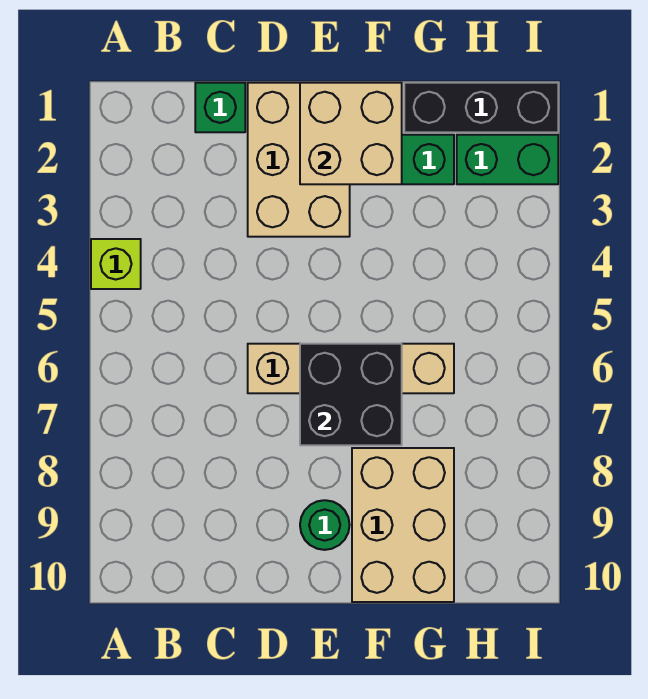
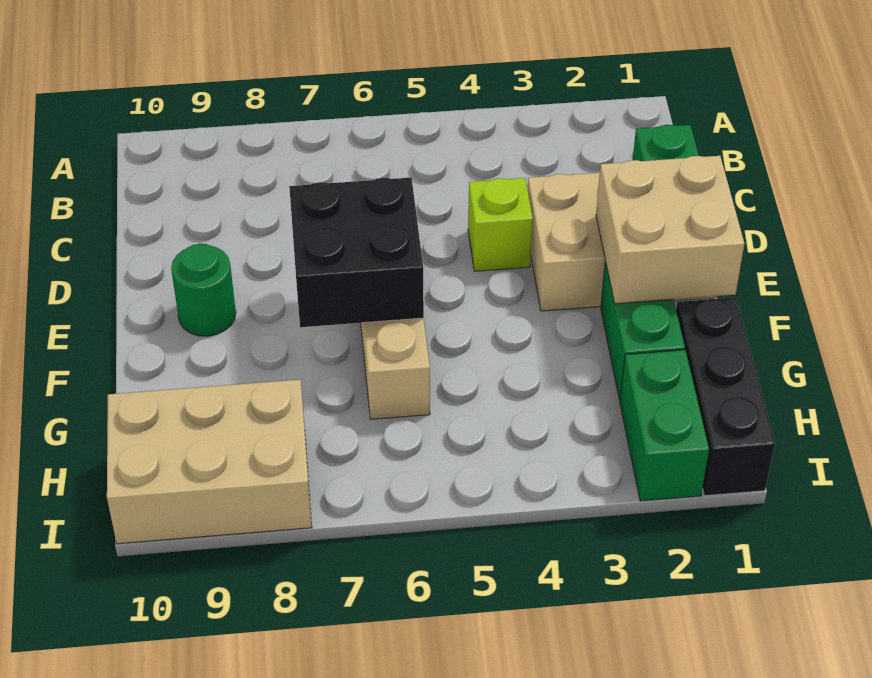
lime brick A4 level 1 -> lime brick D4 level 1
tan brick F8:G10 level 1 -> tan brick H8:I10 level 1

